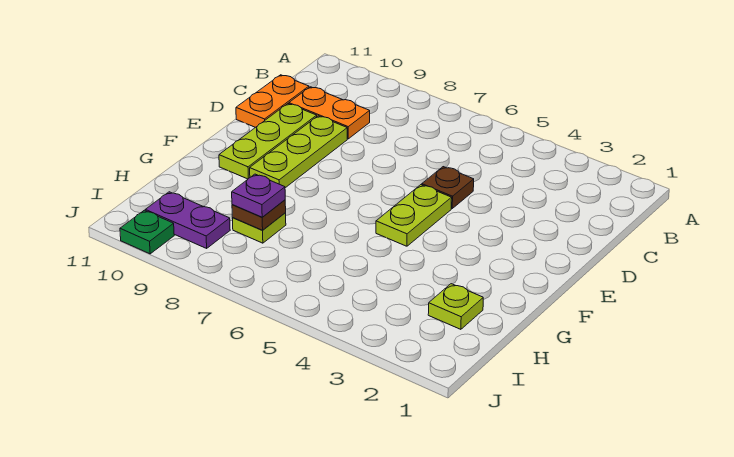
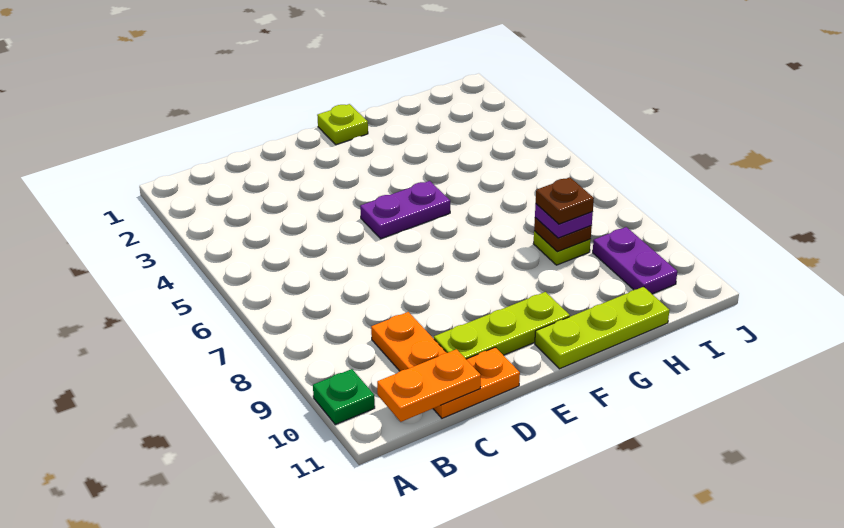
none -> orange plate B11:C11 level 2
brown plate D5 level 1 -> brown plate H8 level 4
lime plate D9:F9 level 1 -> lime plate F11:H11 level 1
lime plate E5:F5 level 1 -> purple plate E5:F5 level 1
lime plate H2 level 1 -> lime plate F1 level 1
green plate J10 level 1 -> green plate A10 level 1

